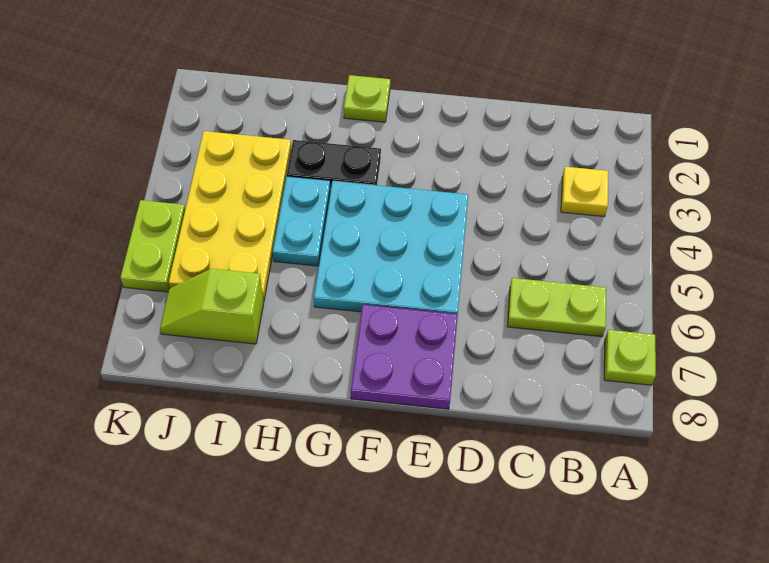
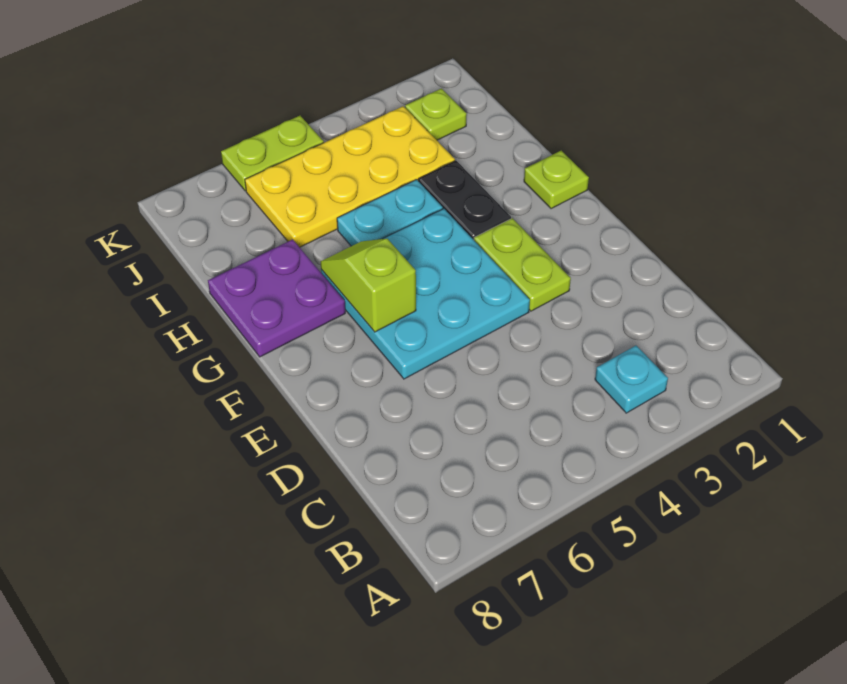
lime plate A7 level 1 -> lime plate J2 level 1
yellow plate B3 level 1 -> cyan plate B3 level 1
lime plate B6:C6 level 1 -> lime plate E3:F3 level 1
purple plate E7:F8 level 1 -> purple plate G7:H8 level 1
lime slope I7:J7 level 1 top I -> lime slope F6:G6 level 2 top F

